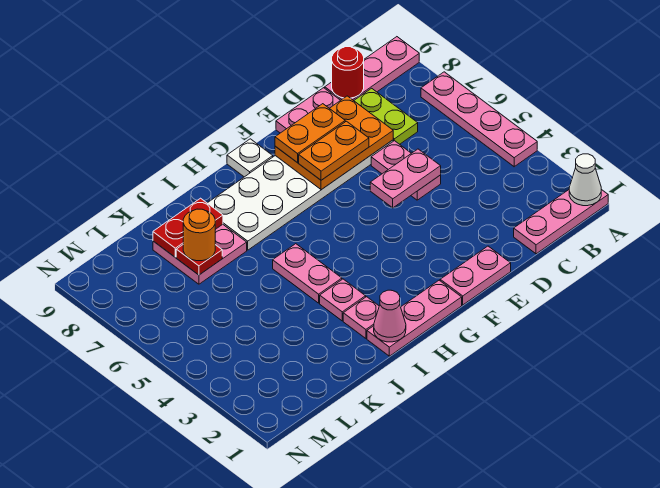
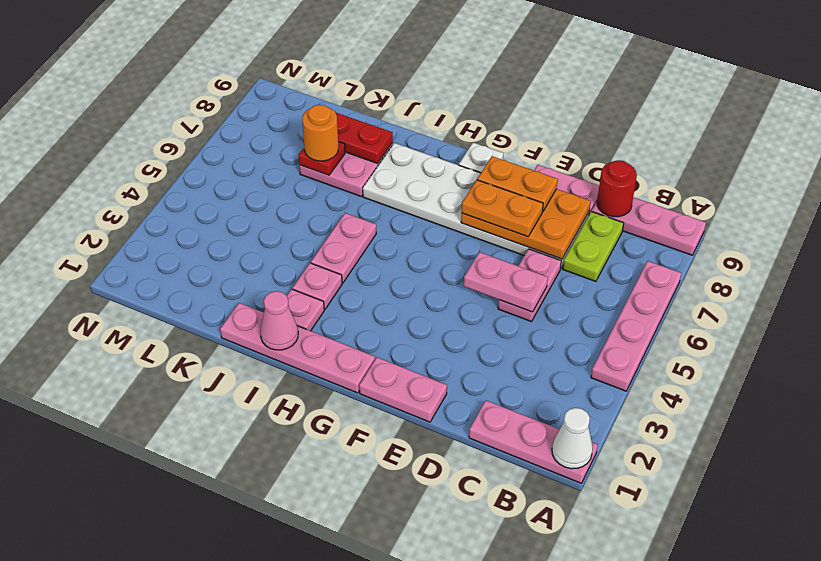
pink plate G1:I1 level 1 -> pink plate G1:J1 level 1

